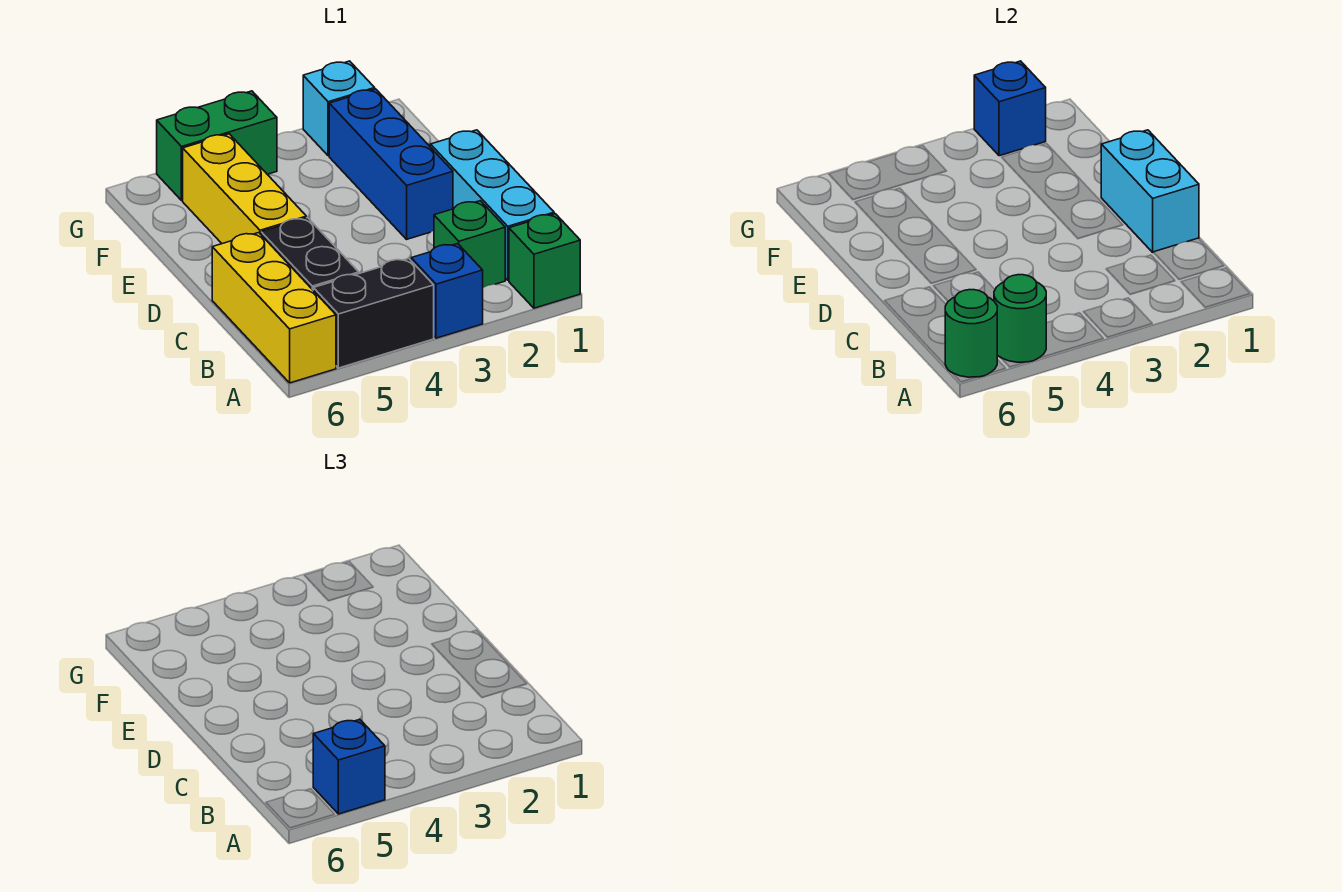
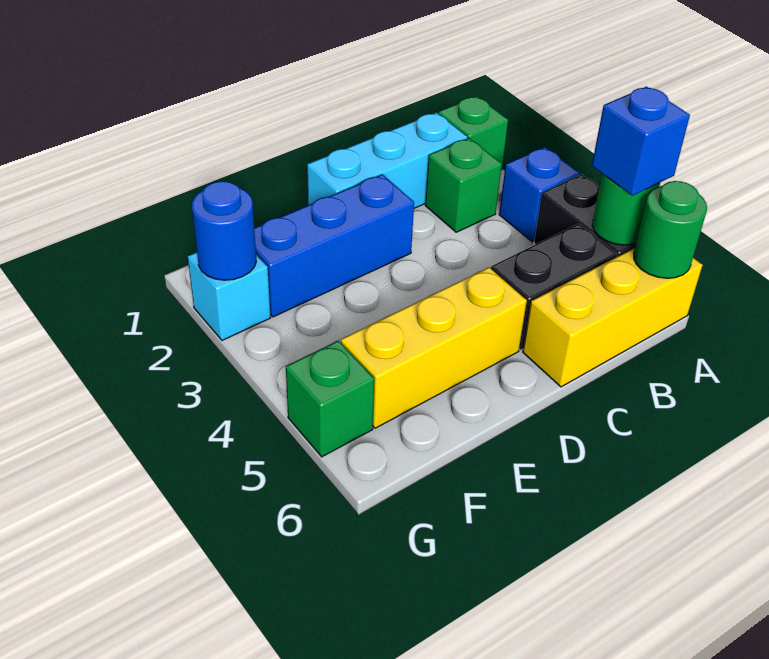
cyan brick C1:D1 level 2 -> none
blue brick G2 level 2 -> blue round brick G2 level 2
green brick G4:G5 level 1 -> green brick G5 level 1

